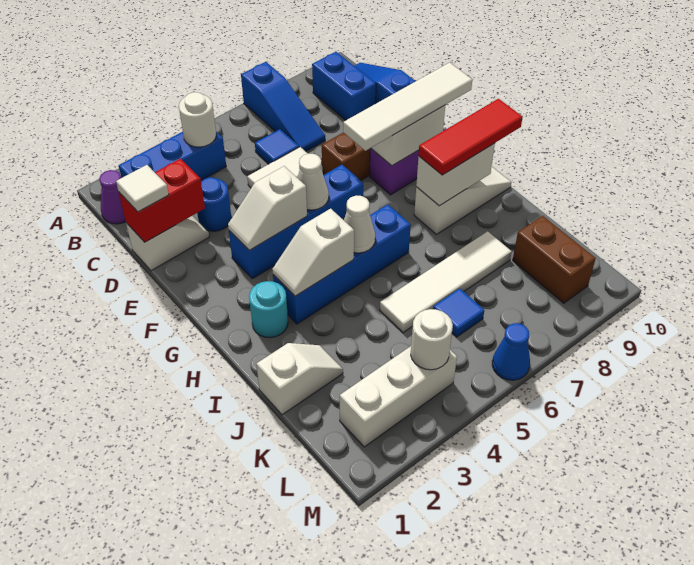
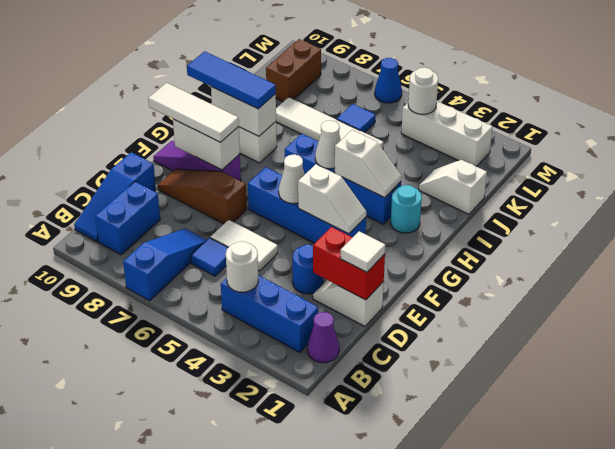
white tile F7:F10 level 3 -> white tile F8:F10 level 3
red tile H8:H10 level 3 -> blue tile H8:H10 level 3

